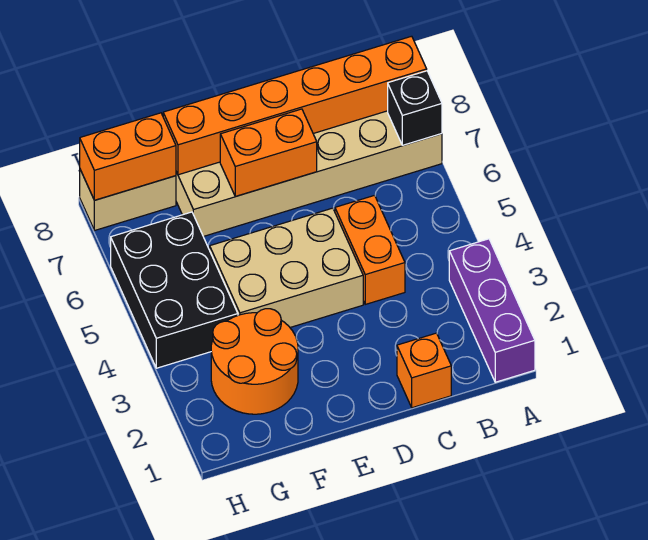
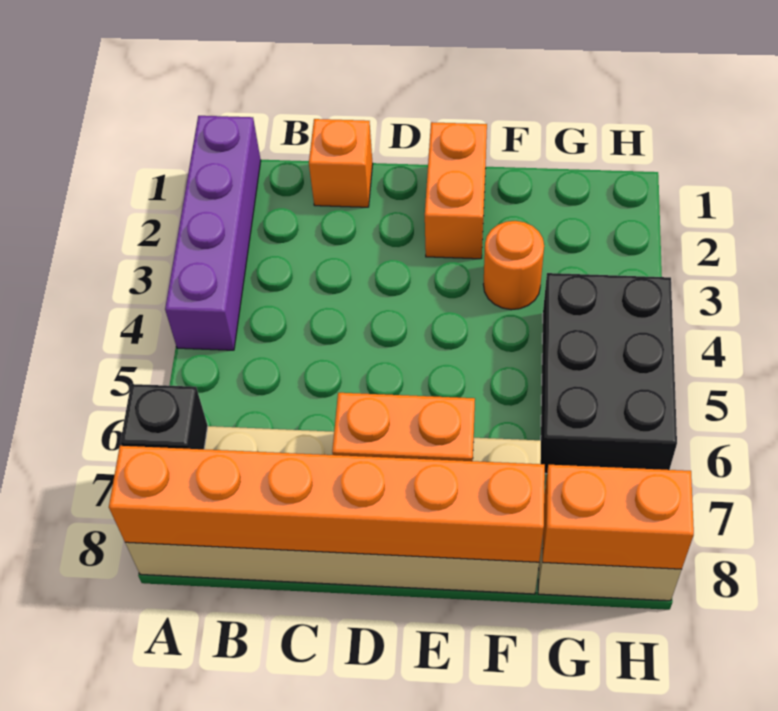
purple brick A1:A3 level 1 -> purple brick A1:A4 level 1
orange brick C4:C5 level 1 -> orange brick E1:E2 level 1
tan brick D4:F5 level 1 -> none
orange round brick F2:G3 level 1 -> orange round brick F3 level 1

